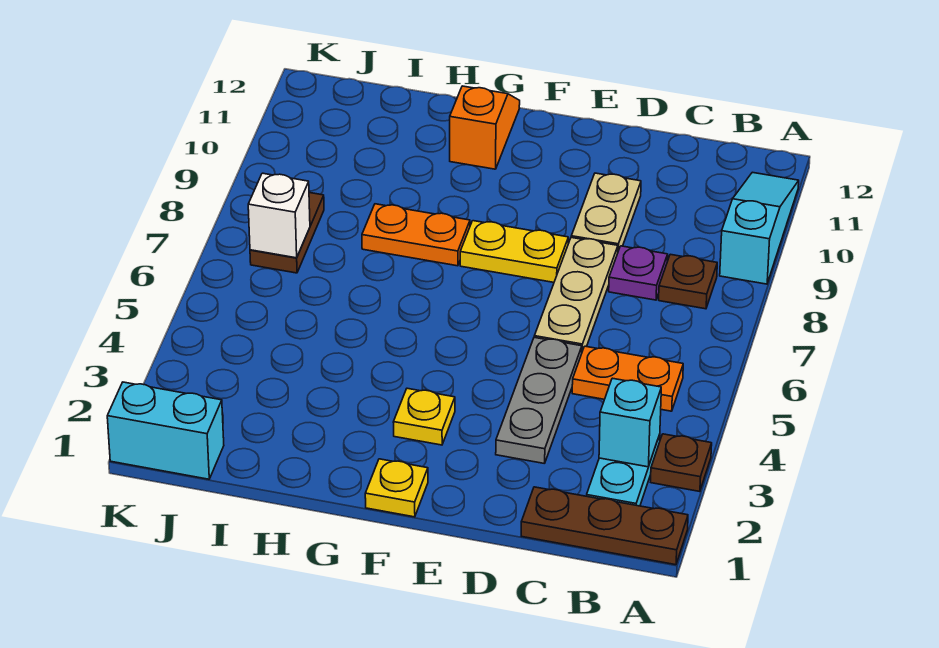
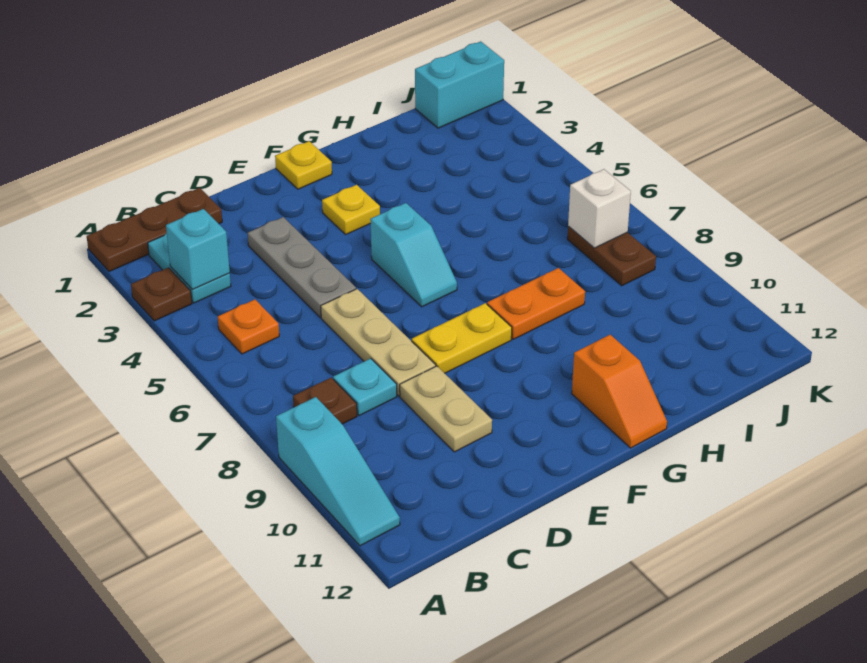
orange plate B5:C5 level 1 -> orange plate B5 level 1
purple plate C8 level 1 -> cyan plate C8 level 1
none -> cyan slope F5:F6 level 1 top 5

